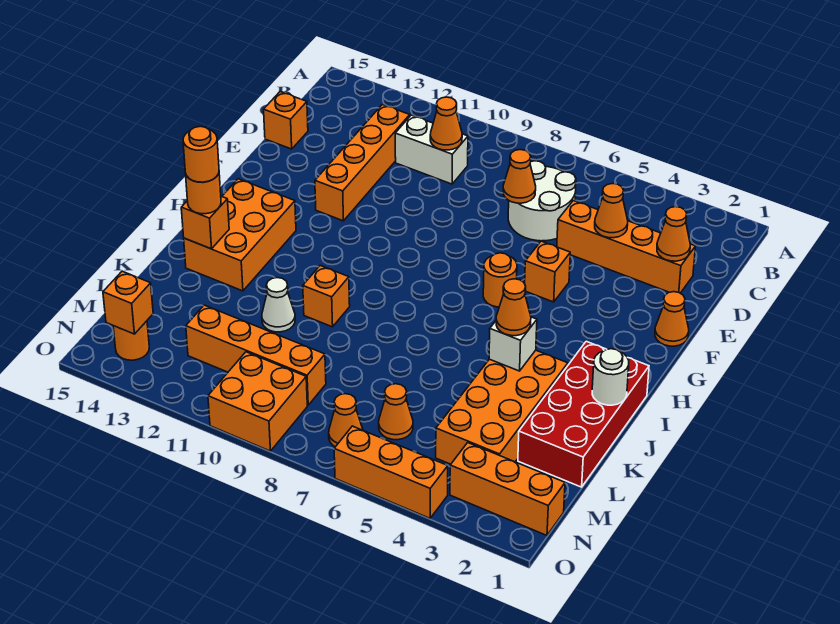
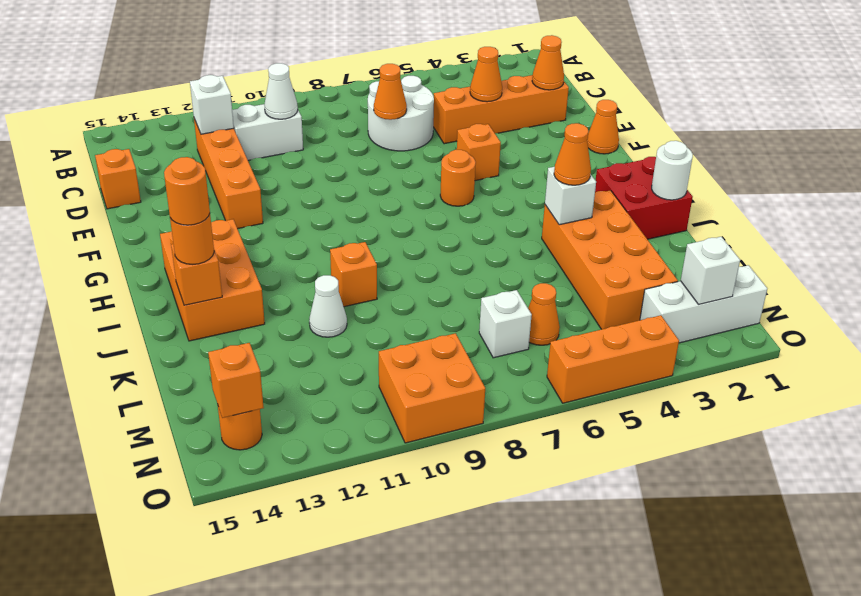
orange cone C10 level 2 -> white cone C10 level 2
none -> white brick C12 level 2
red brick I1:L2 level 1 -> red brick I1:J2 level 1
none -> white brick M7 level 1
orange brick M9:M12 level 1 -> none
orange brick N1:N3 level 1 -> white brick N1:N3 level 1
none -> white brick N2 level 2
orange cone N7 level 1 -> none

